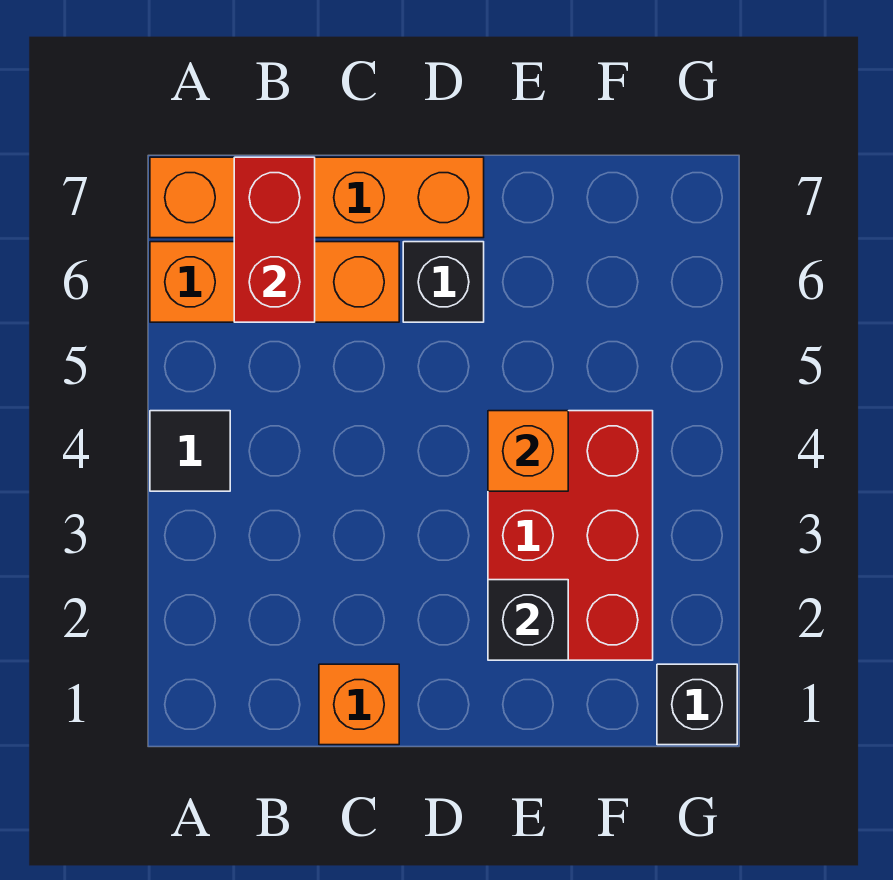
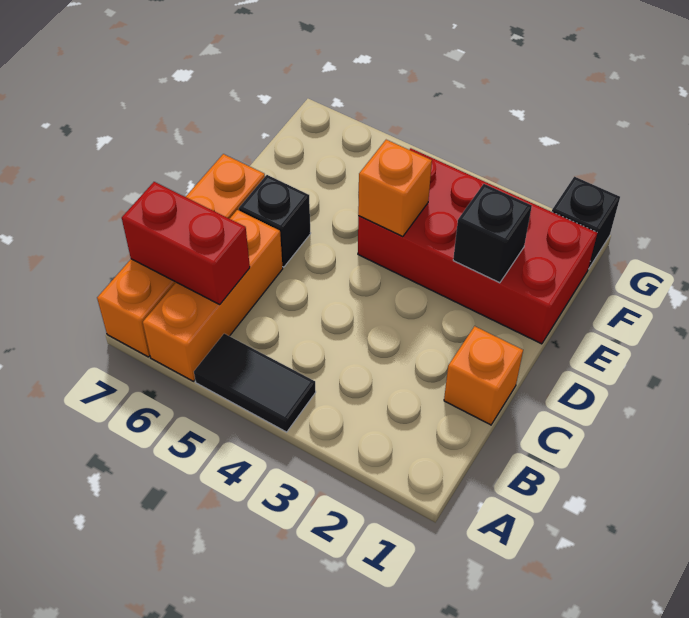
black tile A4 level 1 -> black tile A4:A5 level 1
red brick E2:F4 level 1 -> red brick E1:F4 level 1

